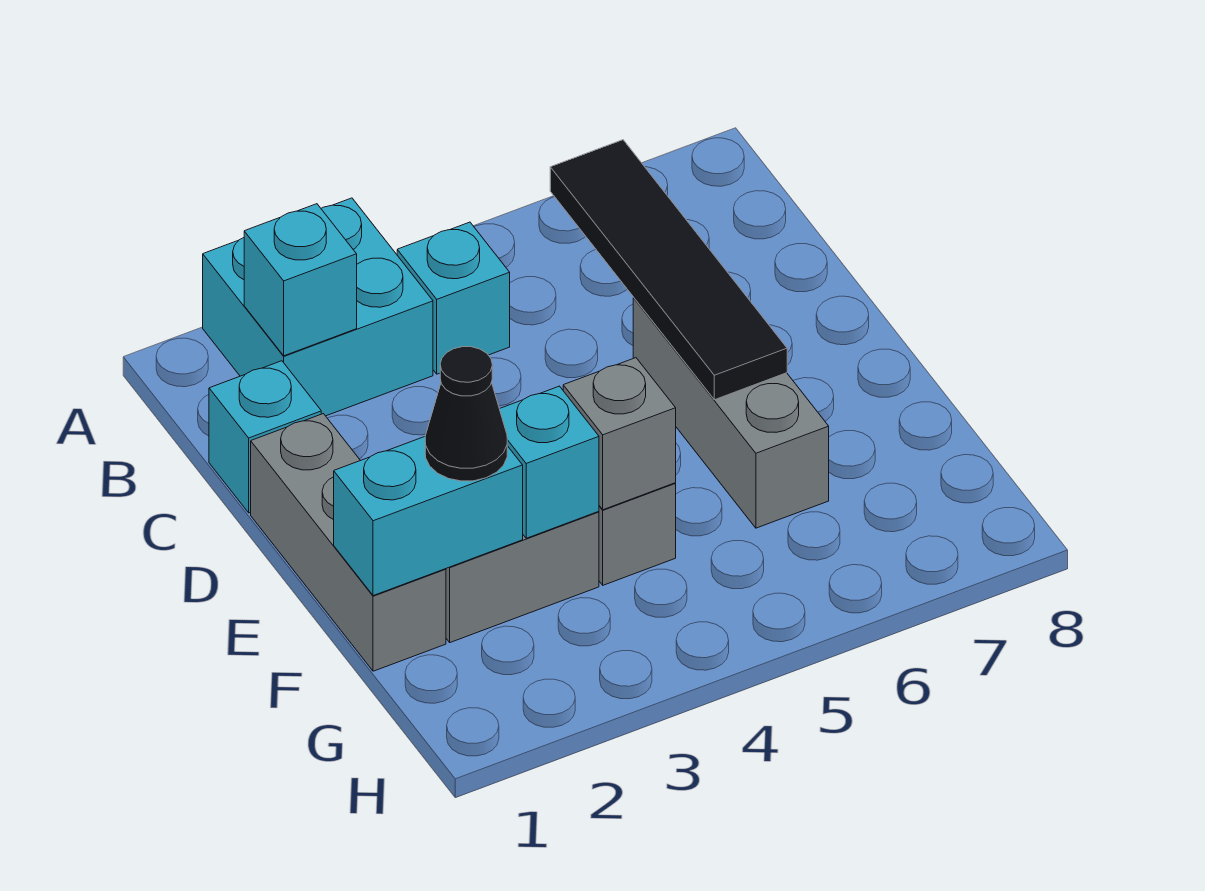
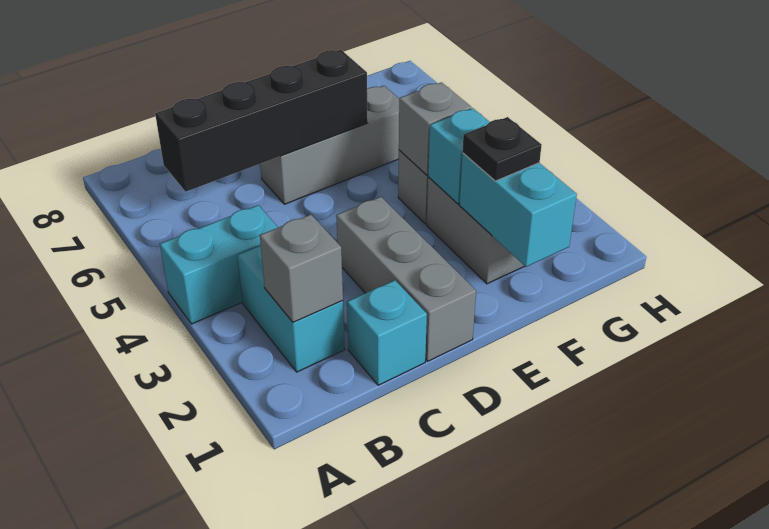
cyan brick A2:B3 level 1 -> cyan brick B2:B3 level 1
cyan brick B2 level 2 -> grey brick B2 level 2
cyan brick B4 level 1 -> cyan brick A4:B4 level 1
black tile B6:E6 level 2 -> black brick B6:E6 level 2
grey brick D1:F1 level 1 -> grey brick D1:D3 level 1
black cone F2 level 3 -> black plate F2 level 3

